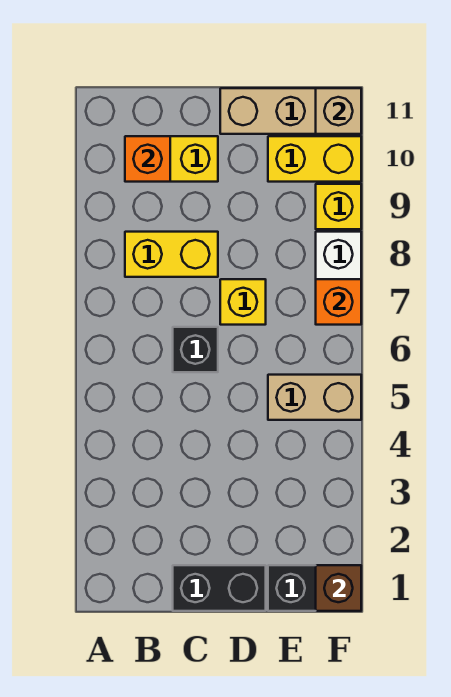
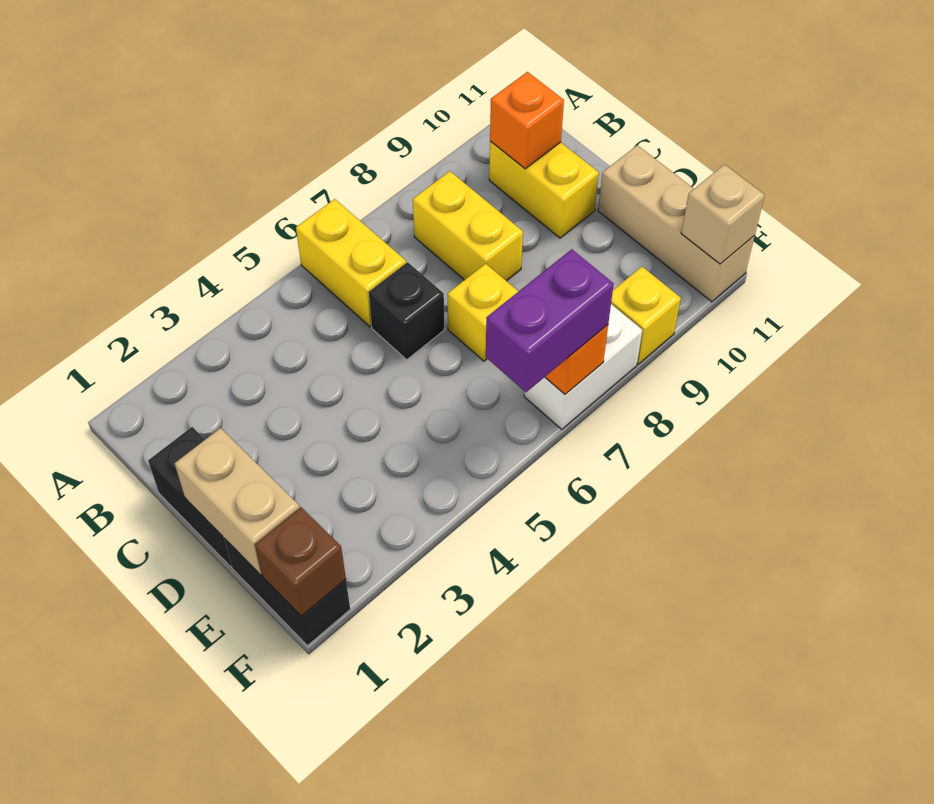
tan brick E5:F5 level 1 -> tan brick D1:E1 level 2
yellow brick E10:F10 level 1 -> yellow brick A6:B6 level 1
none -> purple brick F6:F7 level 3

